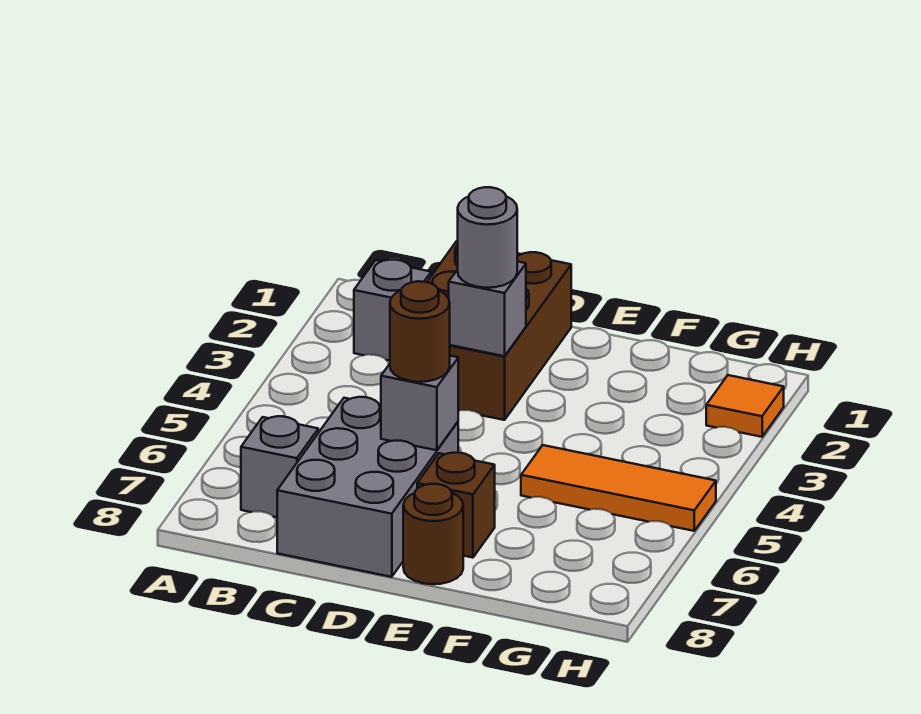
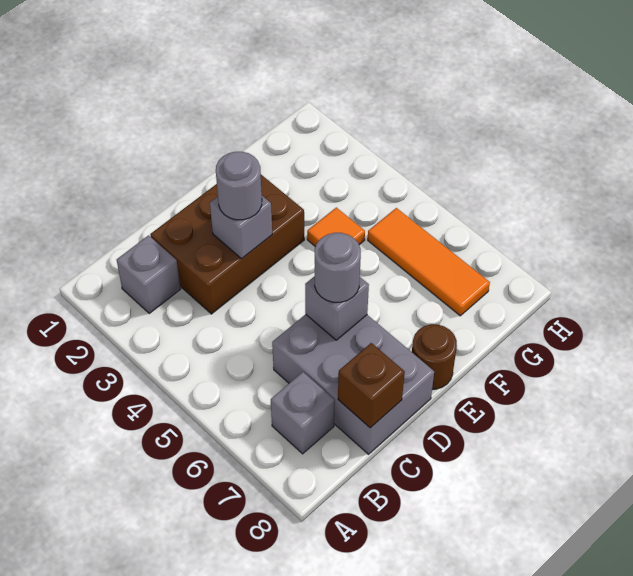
brown brick C1:D3 level 1 -> brown brick C2:E3 level 1
brown round brick D6 level 3 -> grey round brick D6 level 3
brown brick E7 level 1 -> brown brick C8 level 2
orange tile F5:H5 level 1 -> orange tile G5:G7 level 1
orange tile H2 level 1 -> orange tile F4 level 1

